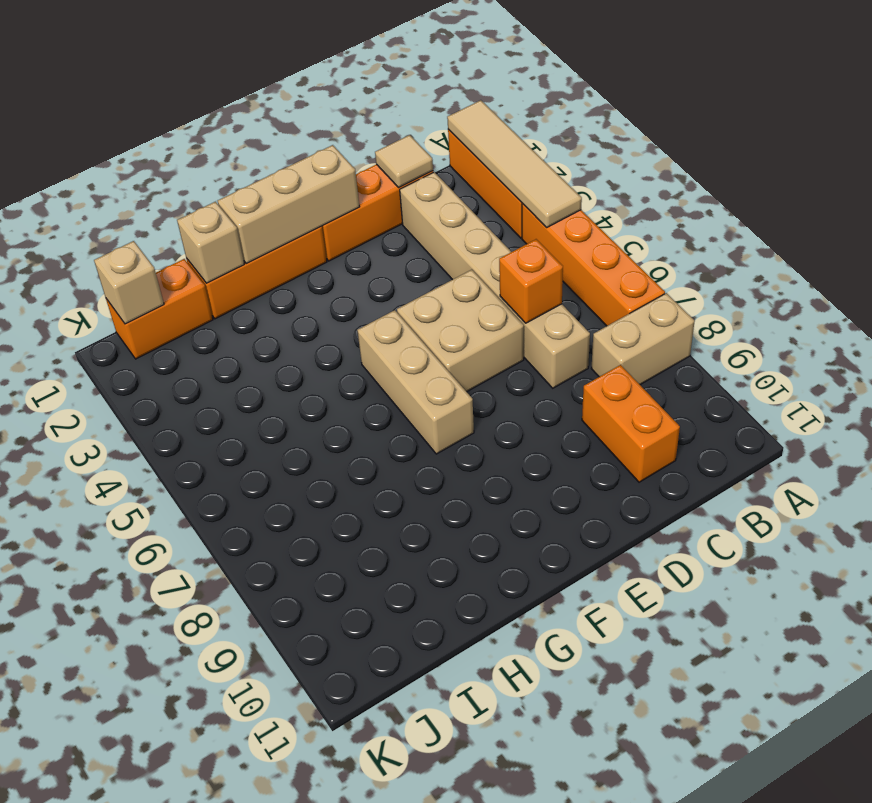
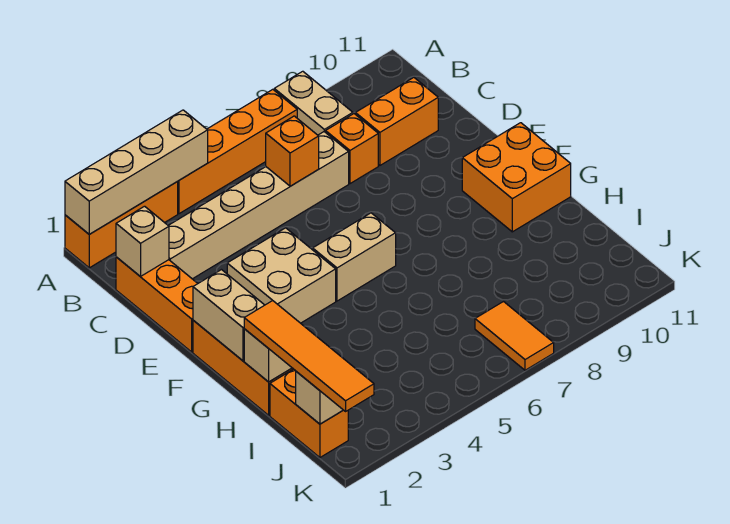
tan tile A1:A4 level 2 -> tan brick A1:A4 level 2
tan tile C1 level 2 -> tan brick C1 level 2
none -> orange brick C8 level 1
tan brick D5:E6 level 1 -> tan brick E3:F4 level 1
tan brick E1:G1 level 2 -> tan brick F1:G1 level 2
tan brick F5:F7 level 1 -> tan brick F5:F6 level 1
none -> orange brick F10:G11 level 1
none -> orange tile H1:K1 level 3
none -> orange tile J7:K7 level 1

